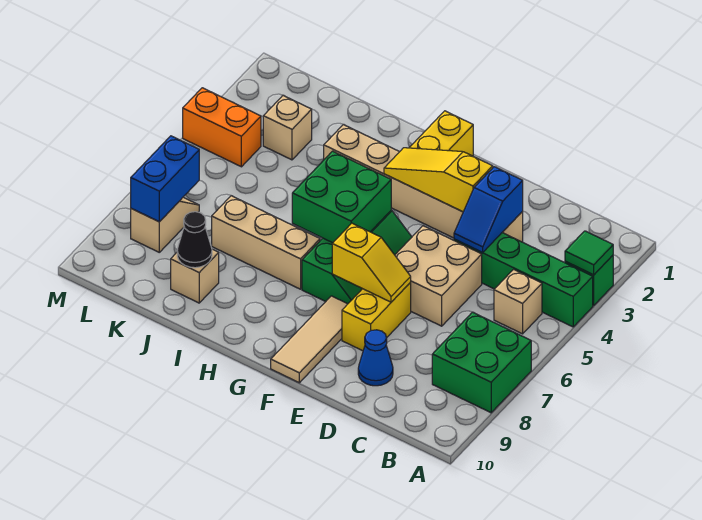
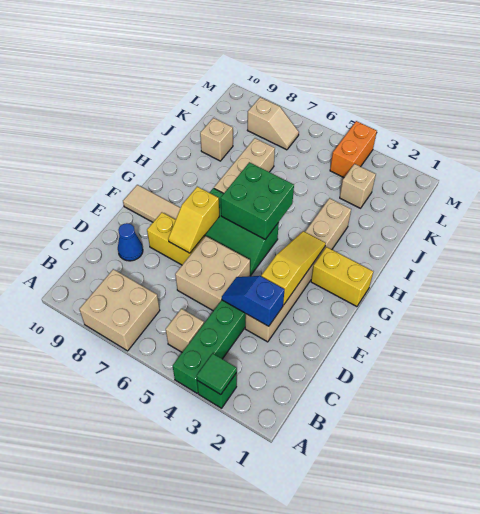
green brick A7:B8 level 1 -> tan brick A7:B8 level 1
black cone J9 level 2 -> none
blue brick L7:L8 level 2 -> none

